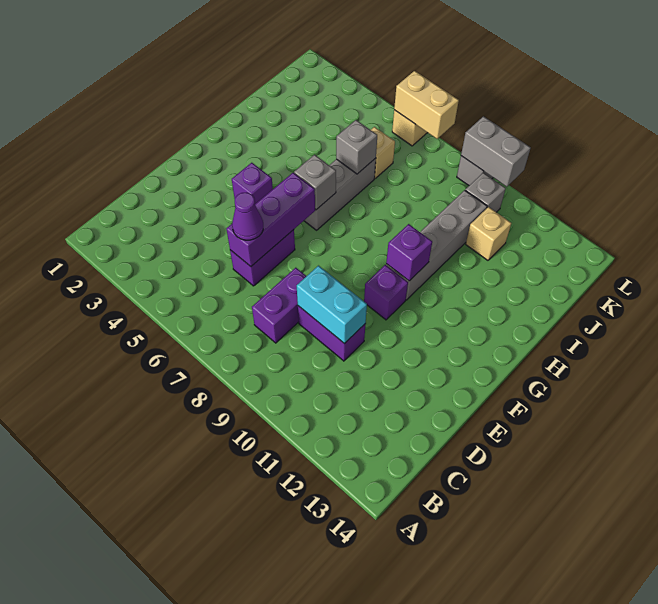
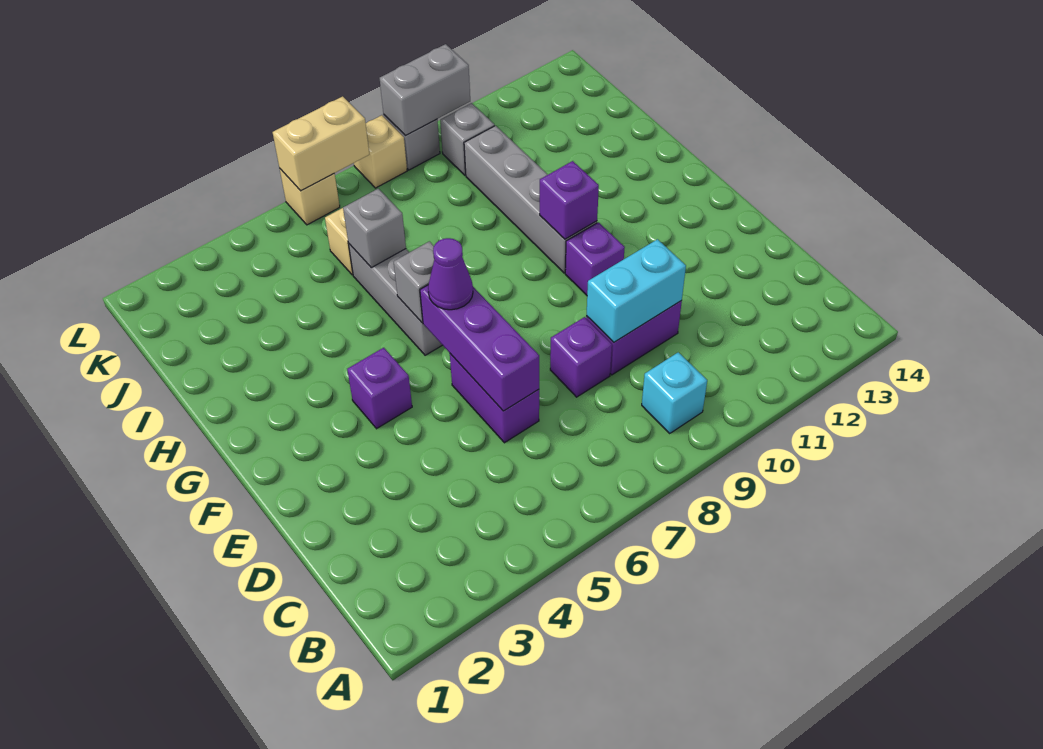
none -> cyan brick B9 level 1
purple brick C8:D8 level 1 -> purple brick D8 level 1
purple cone D6 level 3 -> purple cone F6 level 3
tan brick J11 level 1 -> tan brick L8 level 1

